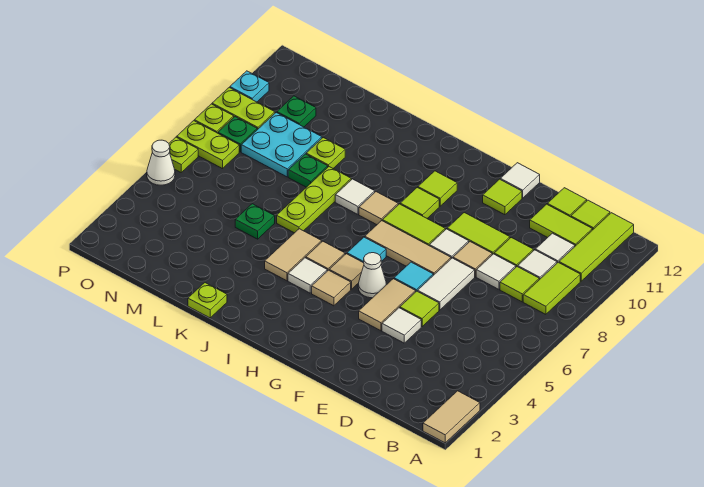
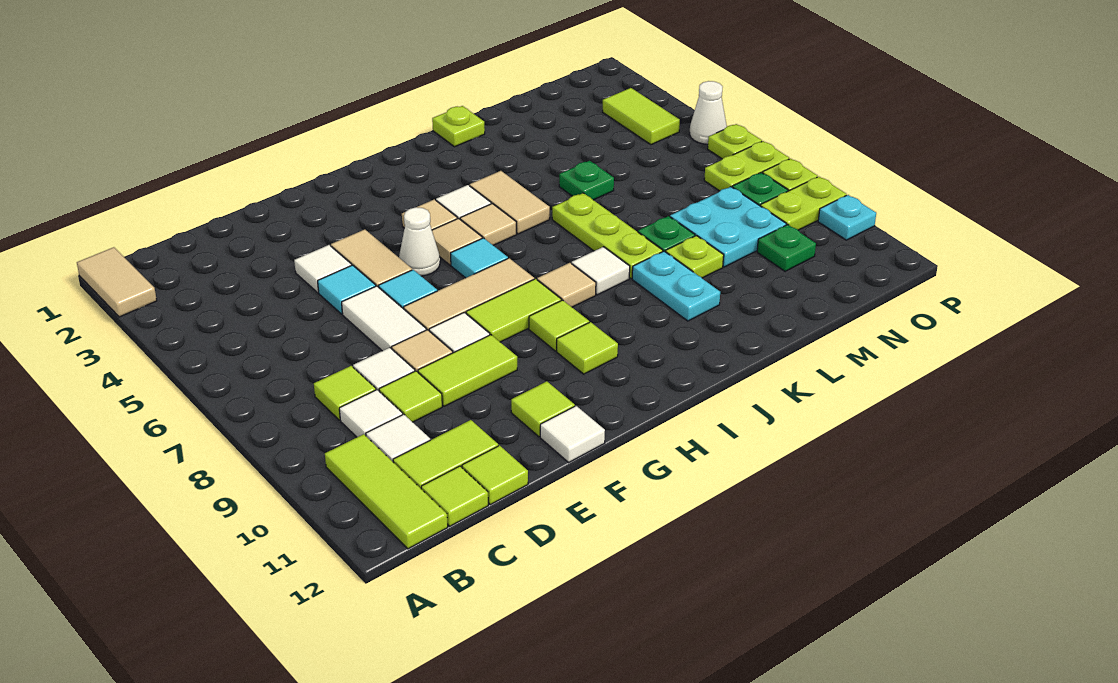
lime tile B8:B9 level 1 -> lime tile O3:O4 level 1
lime tile E5 level 1 -> cyan tile E5 level 1
none -> cyan plate K9:K10 level 1

